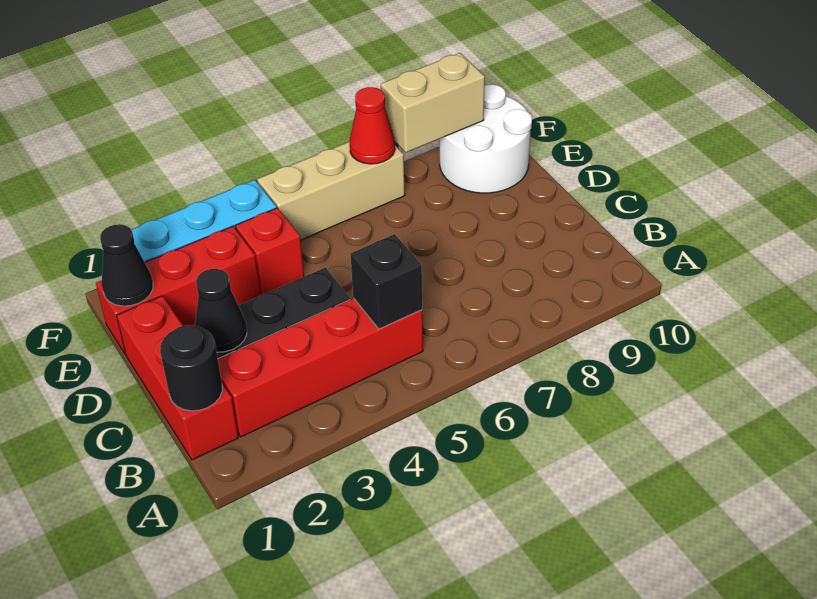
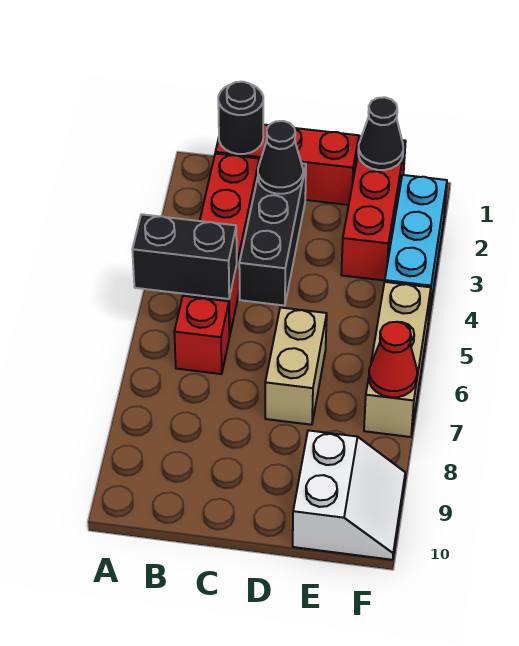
black brick B5 level 2 -> black brick A5:B5 level 2
red brick E4 level 1 -> red brick B6 level 1
white round brick E9:F10 level 1 -> white slope E9:F10 level 1 top E
tan brick F8:F9 level 2 -> tan brick D6:D7 level 1

